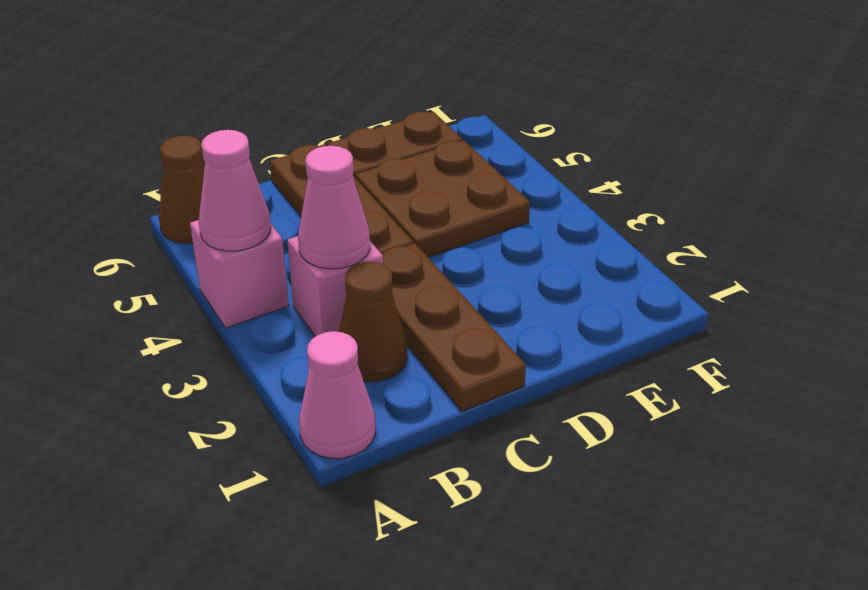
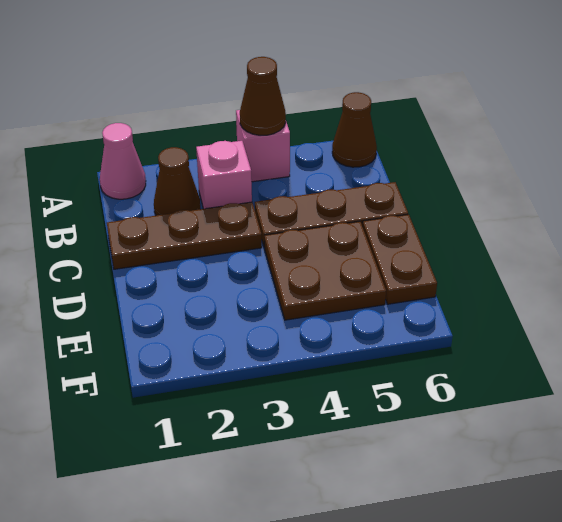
pink cone A4 level 2 -> brown cone A4 level 2
pink cone B3 level 2 -> none

